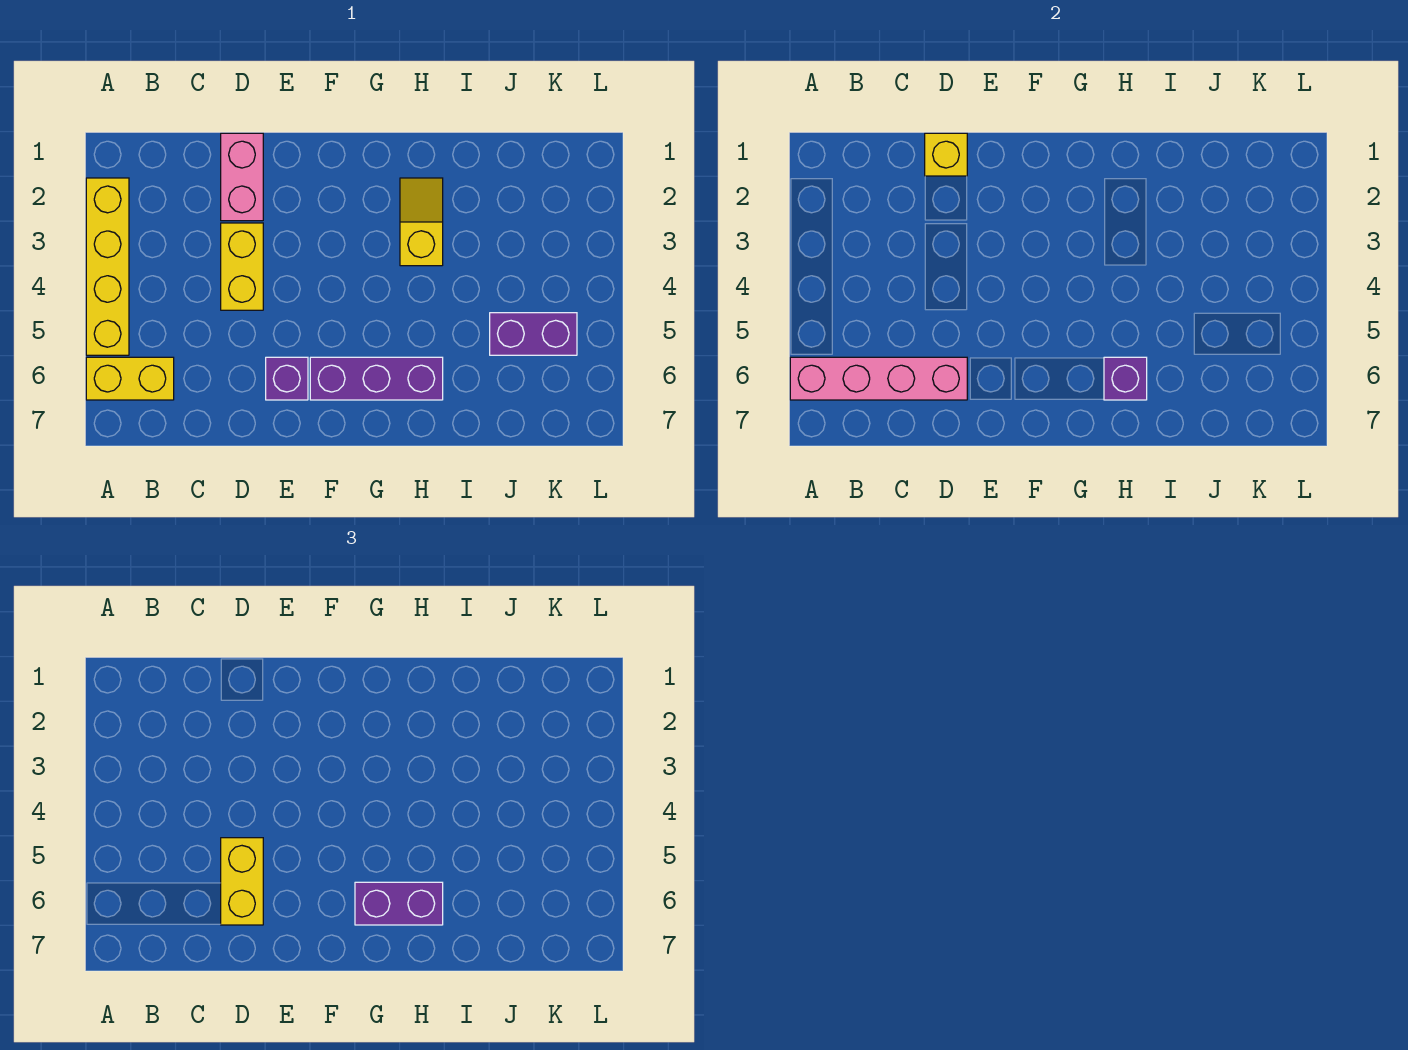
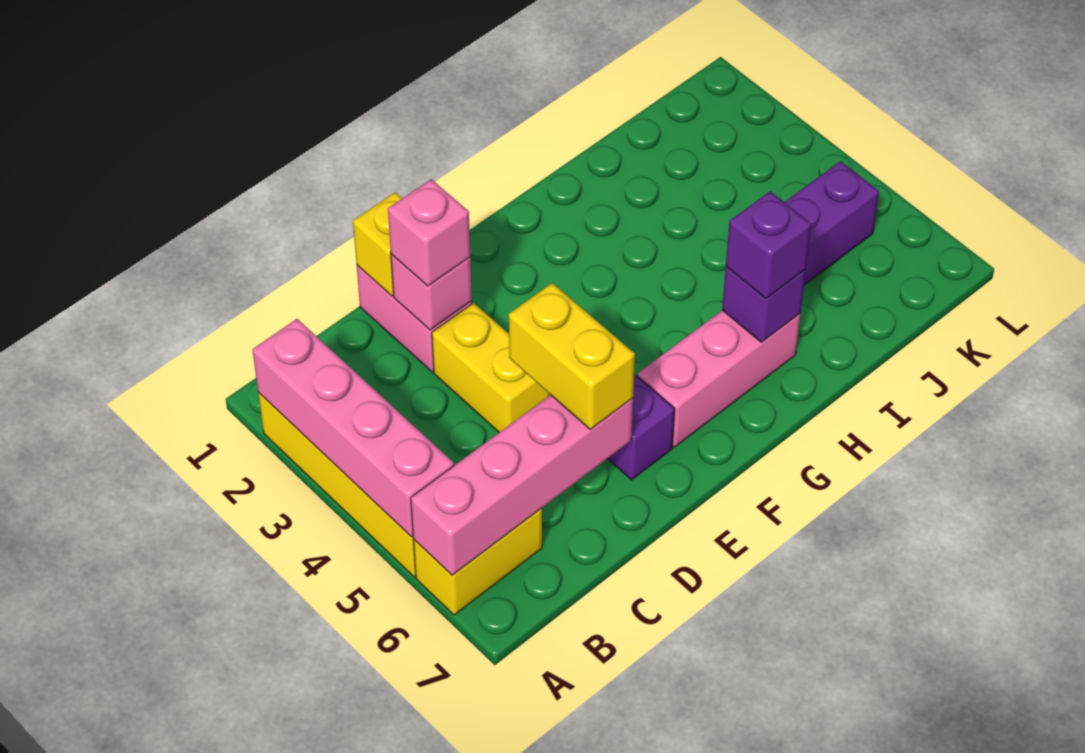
none -> pink brick A2:A5 level 2
none -> pink brick D2 level 2
none -> pink brick D2 level 3
purple brick F6:H6 level 1 -> pink brick F6:H6 level 1
purple brick G6:H6 level 3 -> purple brick H6 level 3
yellow slope H2:H3 level 1 top 3 -> none

